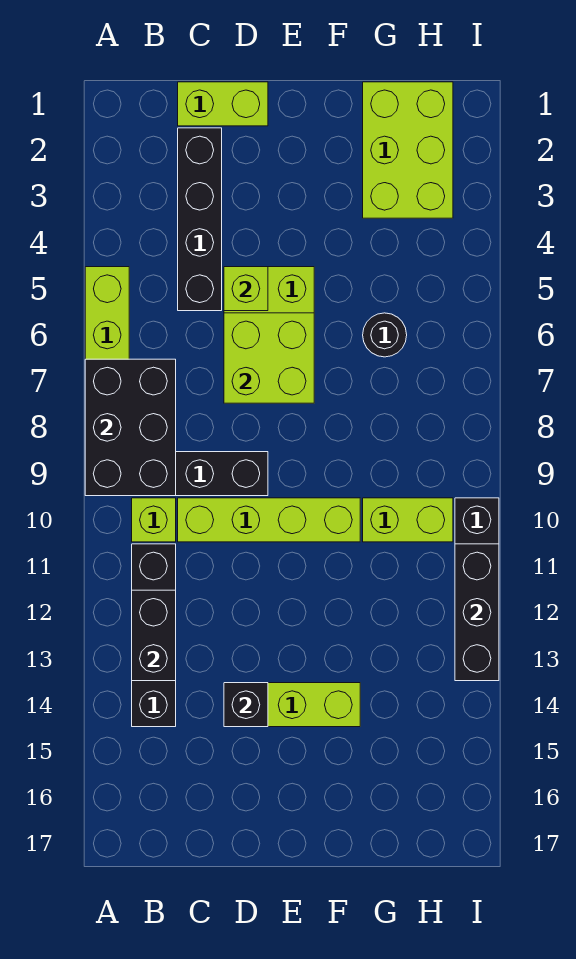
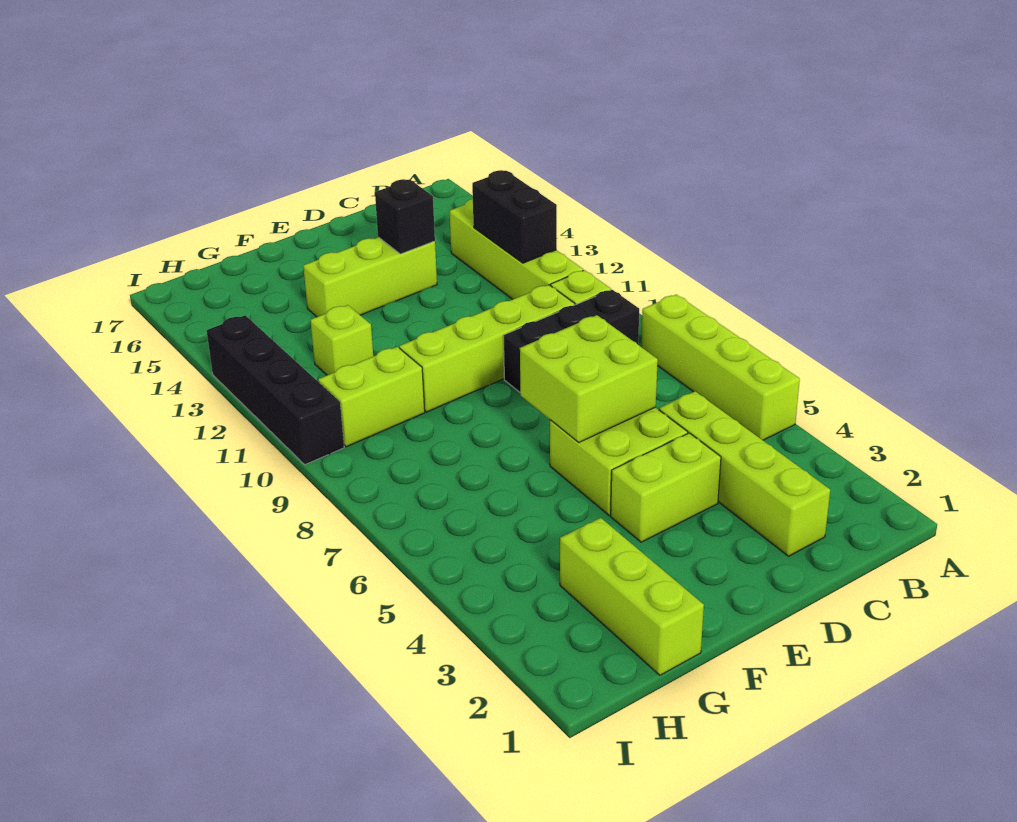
black brick A7:B9 level 2 -> none
black brick B11:B14 level 1 -> lime brick B11:B14 level 1
lime brick C1:D1 level 1 -> lime brick D4:E4 level 1
black brick C2:C5 level 1 -> lime brick C2:C5 level 1
lime brick D5 level 2 -> lime brick G12 level 1
lime brick G1:H3 level 1 -> lime brick G1:G3 level 1
black round brick G6 level 1 -> none
black brick I11:I13 level 2 -> none

